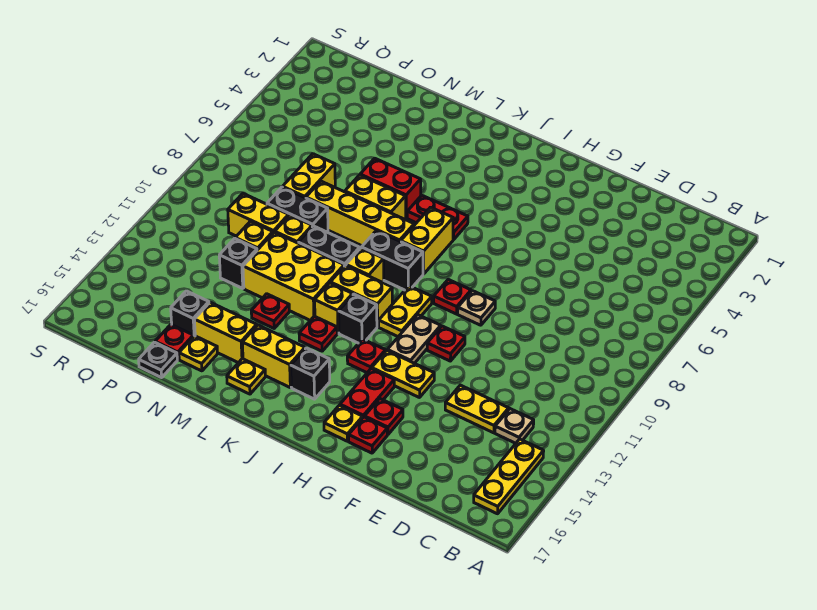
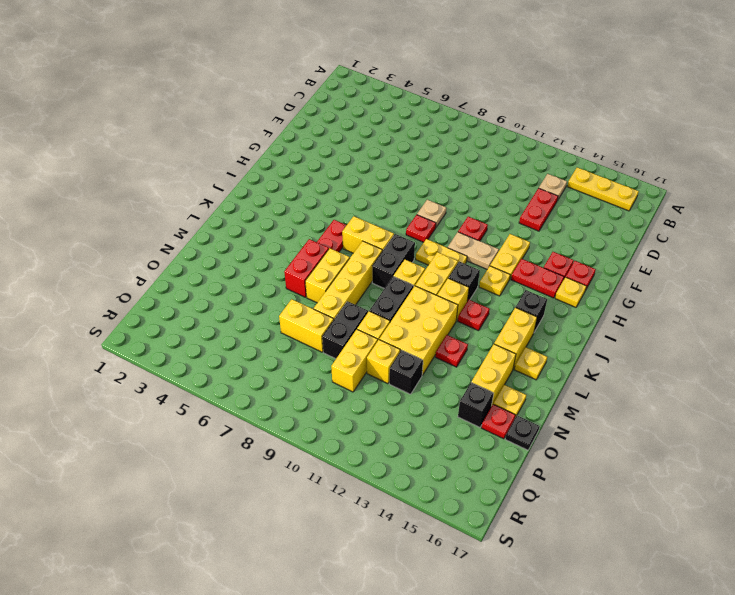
yellow plate D13:E13 level 1 -> red plate D13:E13 level 1
red plate I13 level 1 -> yellow plate I13 level 1

